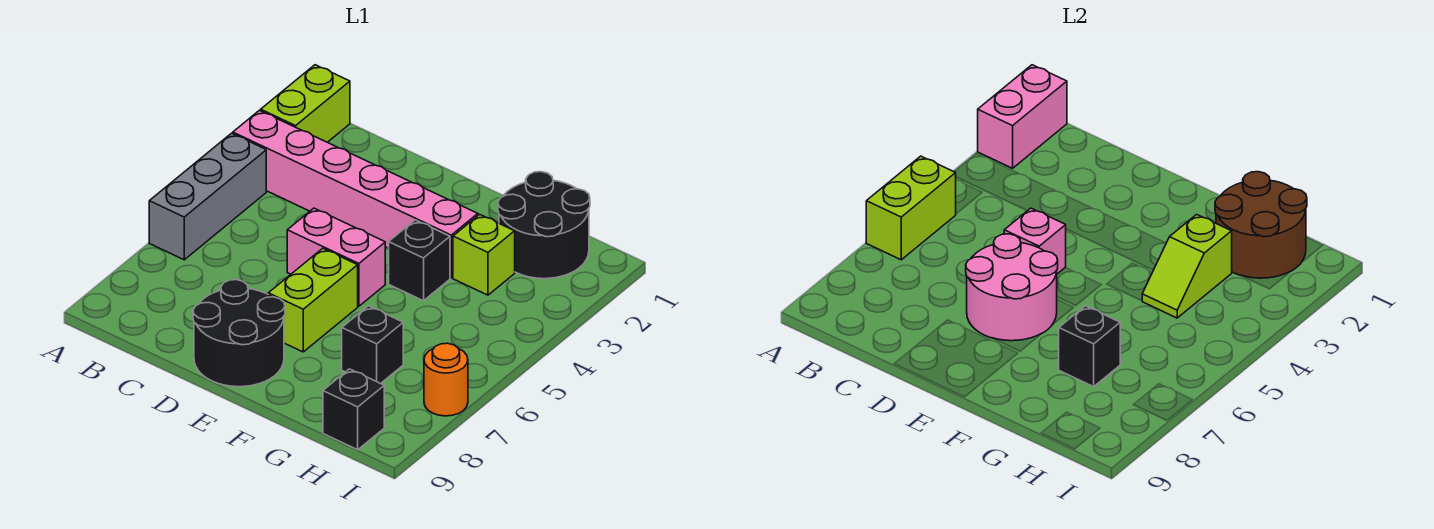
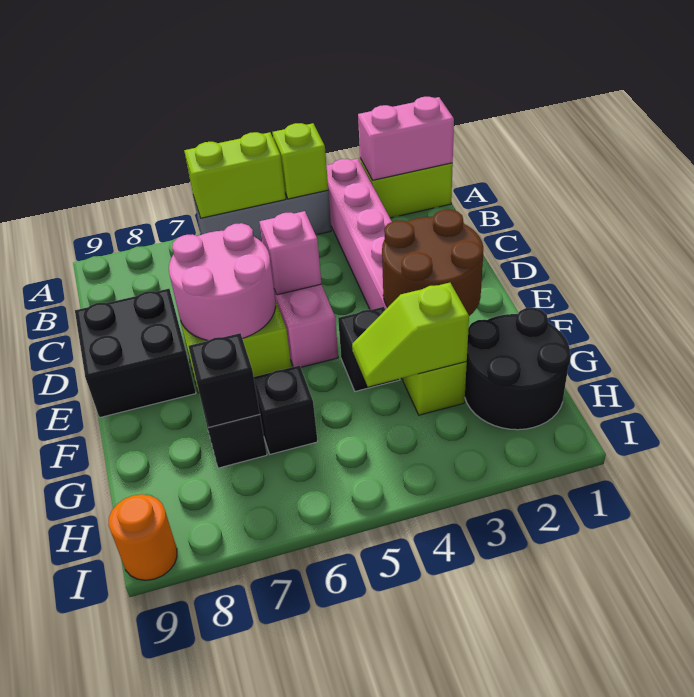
none -> lime brick A4 level 2
black round brick D8:E9 level 1 -> black brick D8:E9 level 1
brown round brick G1:H2 level 2 -> brown round brick E2:F3 level 2
black brick H9 level 1 -> black brick G6 level 1
orange round brick I7 level 1 -> orange round brick I9 level 1

